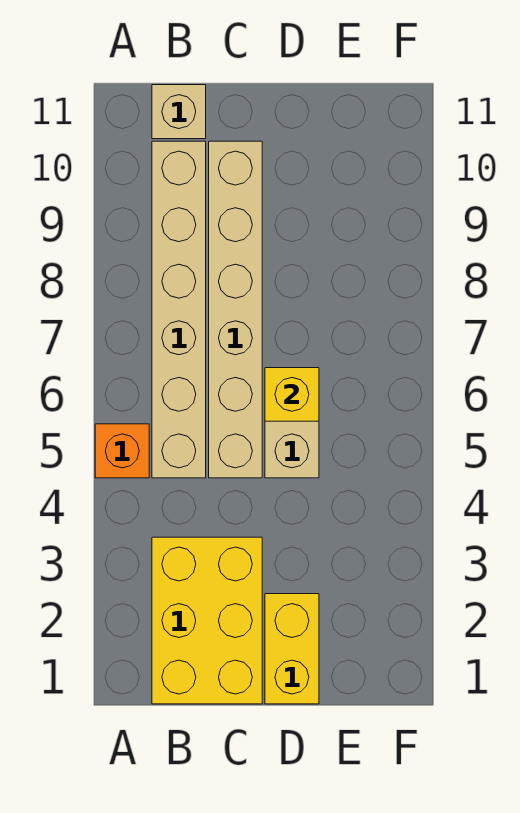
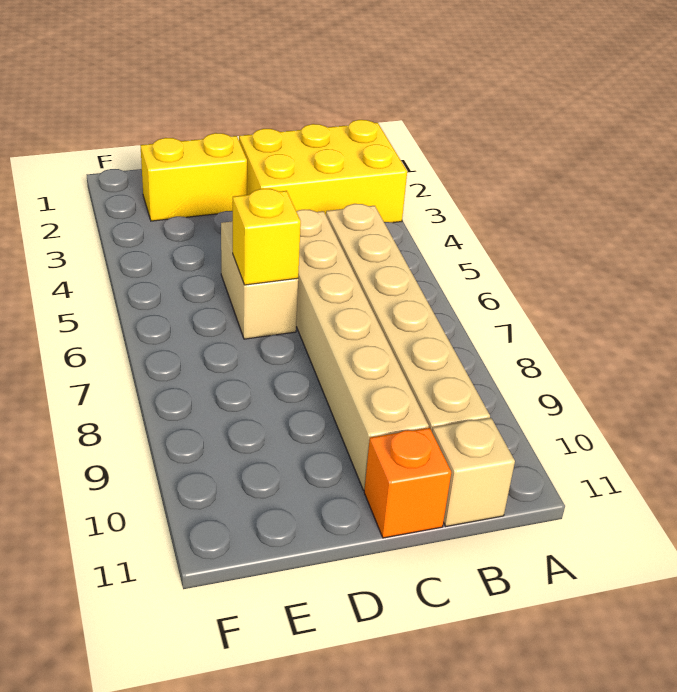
orange brick A5 level 1 -> orange brick C11 level 1
yellow brick B1:C3 level 1 -> yellow brick A2:C3 level 1
yellow brick D1:D2 level 1 -> yellow brick D2:E2 level 1

